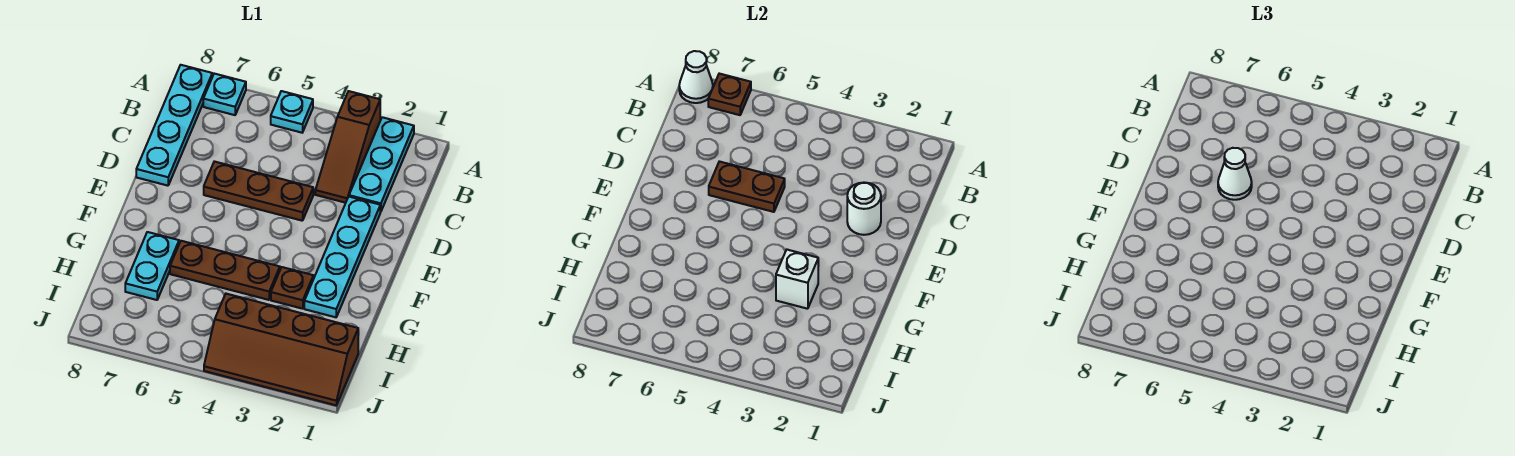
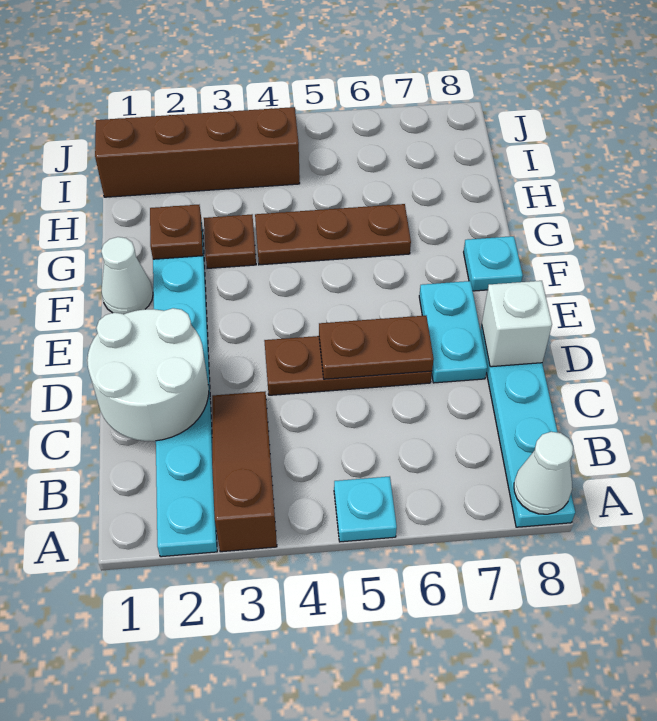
cyan plate A7 level 1 -> cyan plate F8 level 1
brown plate A7 level 2 -> brown plate G2 level 2
white round brick D2 level 2 -> white round brick C1:D2 level 2
white cone D6 level 3 -> white cone F1 level 1
white brick G3 level 2 -> white brick D8 level 2
cyan plate G7:H7 level 1 -> cyan plate D7:E7 level 1

